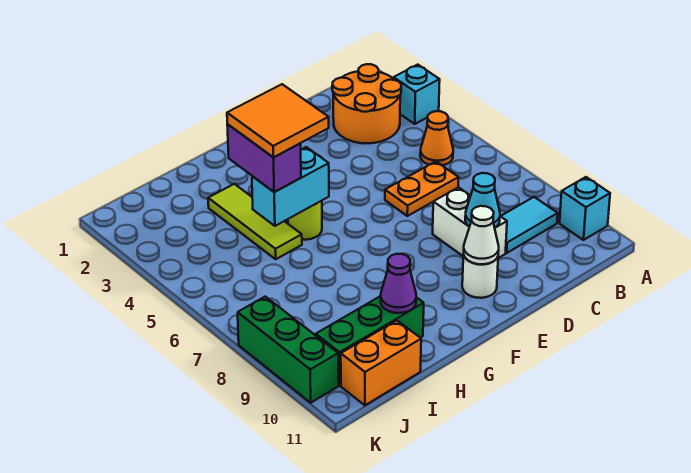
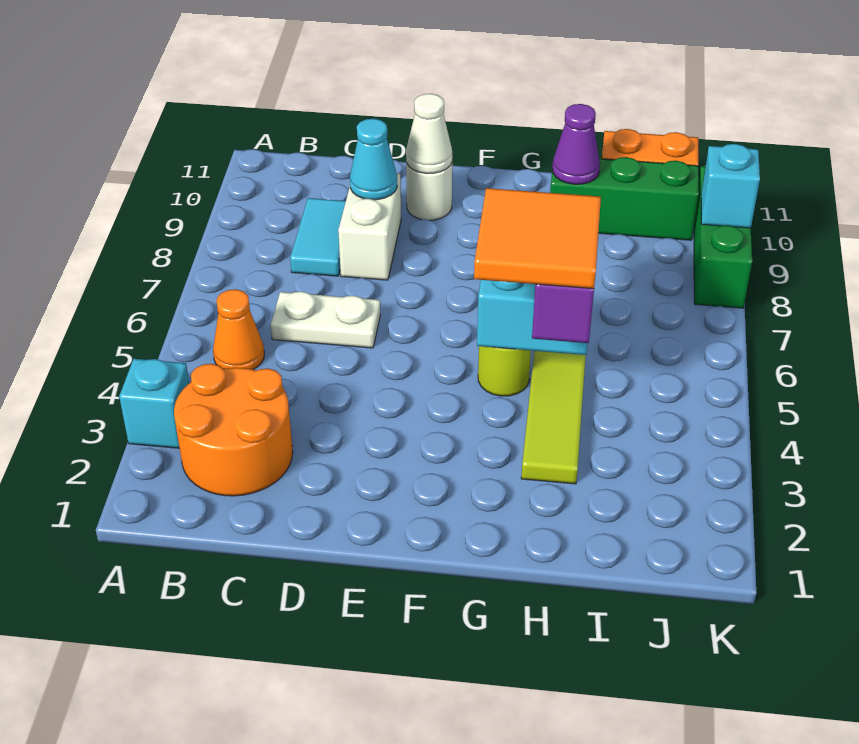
cyan brick A10 level 1 -> cyan brick K9 level 2
cyan tile B9:C9 level 1 -> cyan tile C8:C9 level 1
orange plate C6:D6 level 1 -> white plate C6:D6 level 1

